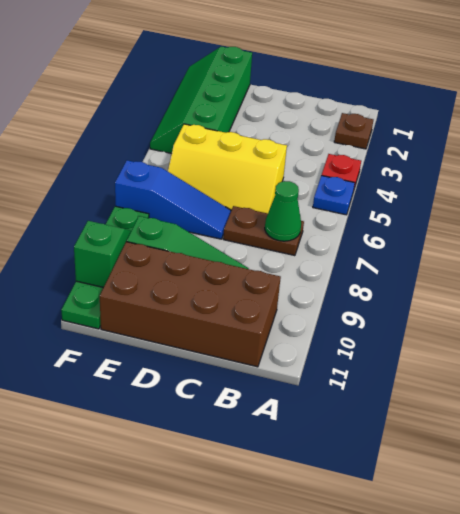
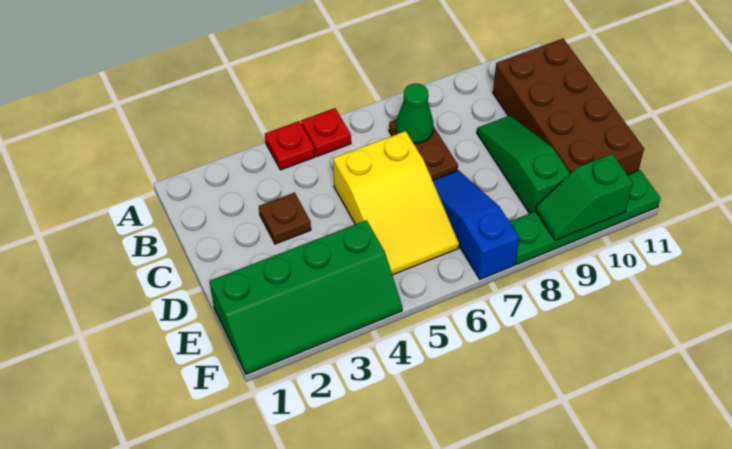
brown plate A2 level 1 -> brown plate C3 level 1
blue plate A5 level 1 -> red plate A5 level 1
yellow slope C5:E6 level 1 top 5 -> yellow slope C5:E6 level 1 top C

